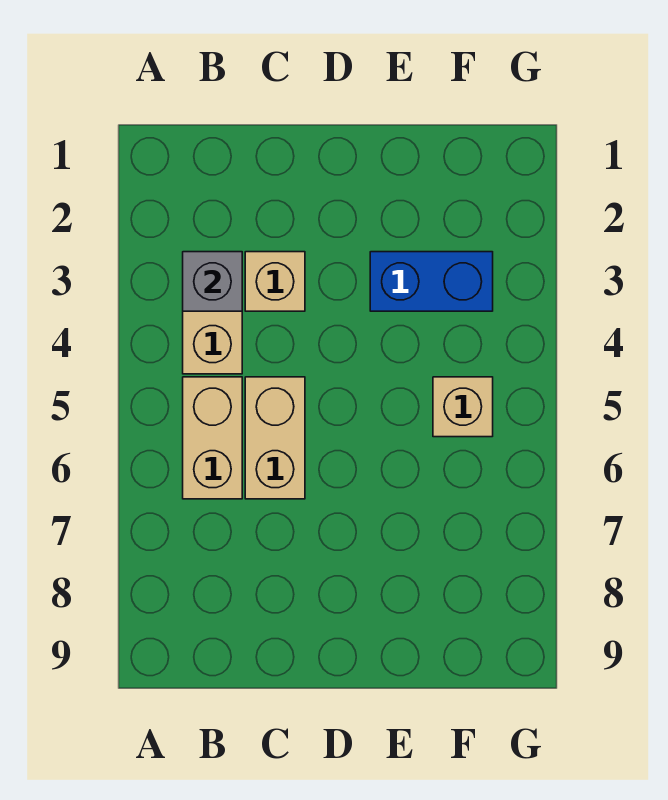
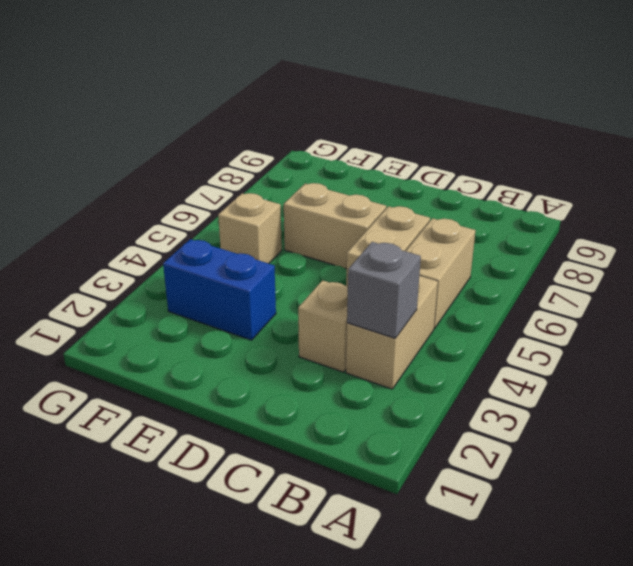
none -> tan brick D6:E6 level 1

